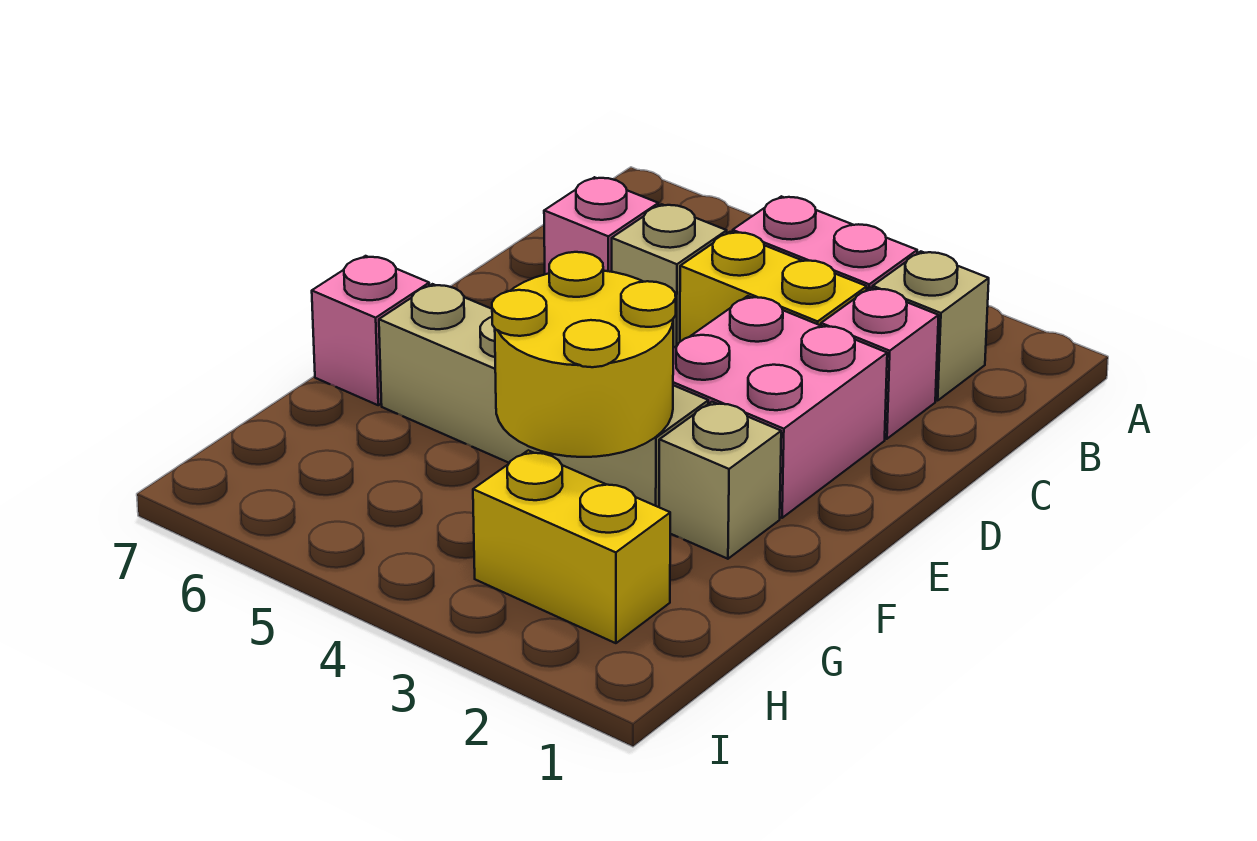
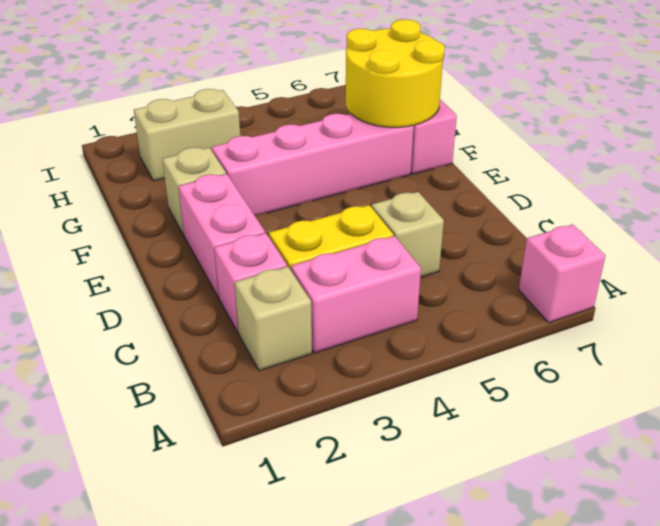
pink brick C6 level 1 -> pink brick A7 level 1
pink brick D2:E3 level 1 -> pink brick D2:E2 level 1
tan brick F3:F6 level 1 -> pink brick F3:F6 level 1
yellow round brick F3:G4 level 2 -> yellow round brick F6:G7 level 2
yellow brick H2:H3 level 1 -> tan brick H2:H3 level 1

